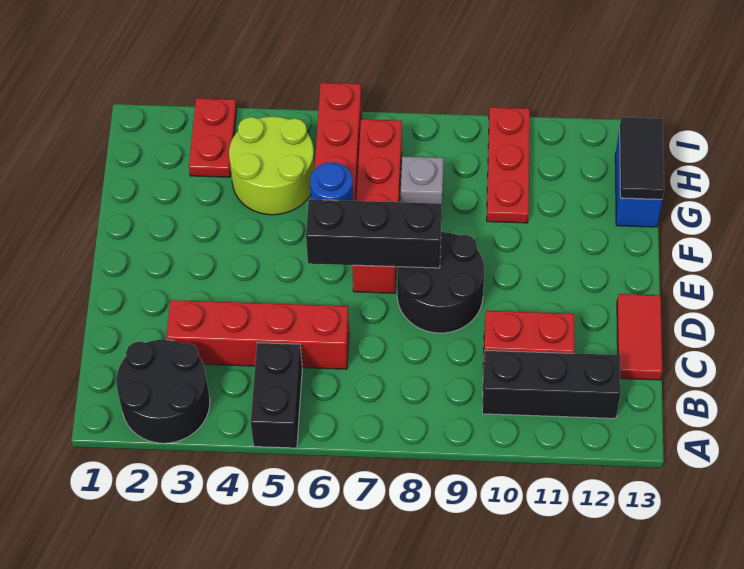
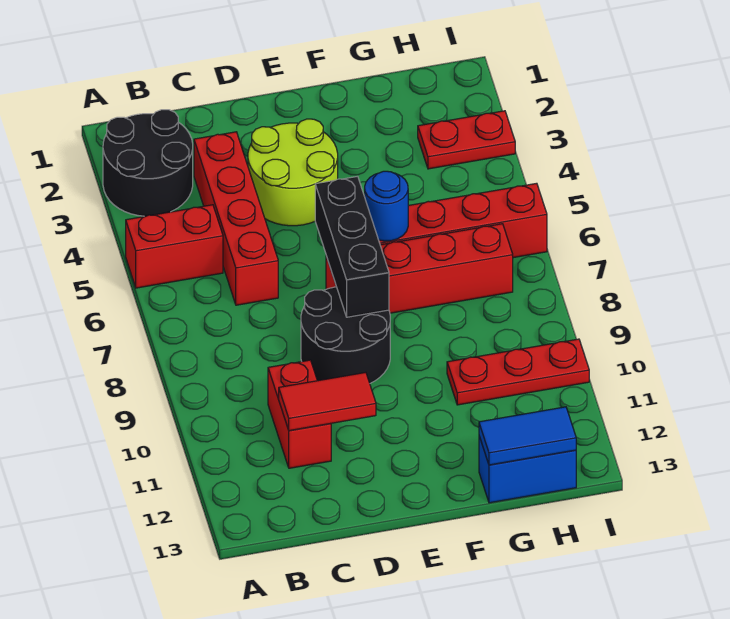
black brick A5:B5 level 1 -> red brick A5:B5 level 1
black brick B10:B12 level 1 -> none
red tile C13:D13 level 1 -> red tile C11:D11 level 2
lime round brick G4:H5 level 1 -> lime round brick D3:E4 level 1
grey brick G8 level 1 -> none
black tile G13:H13 level 2 -> blue tile G13:H13 level 2

